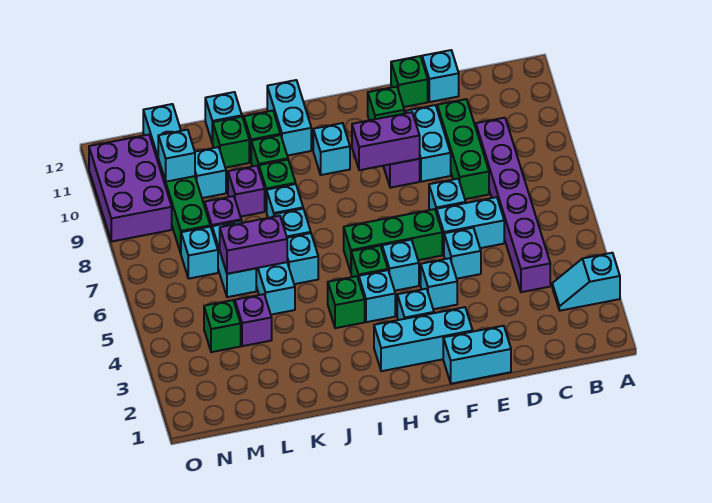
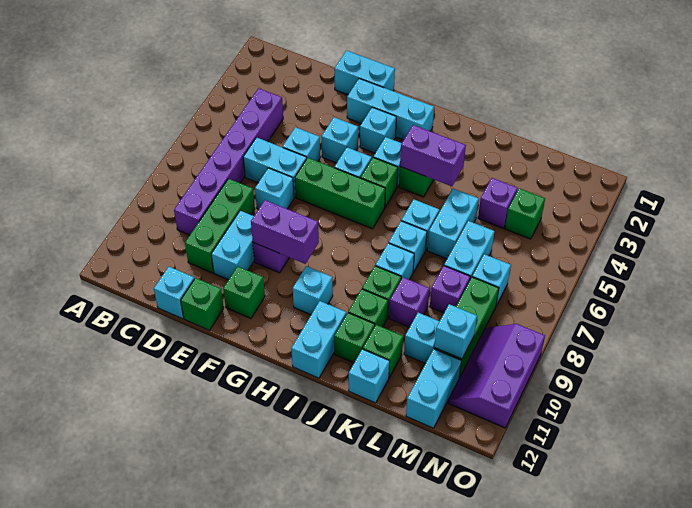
cyan slope A3:B3 level 1 top A -> none
purple brick K6:L6 level 2 -> purple brick I4:J4 level 2
purple brick N9:O11 level 1 -> purple slope N9:O11 level 1 top O

